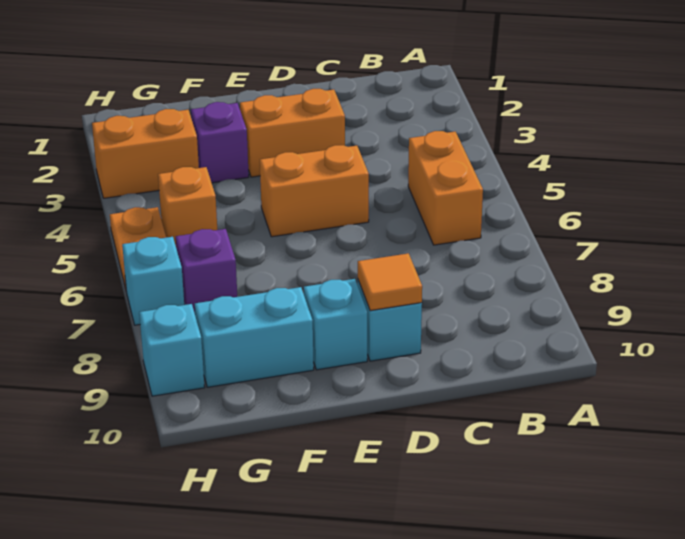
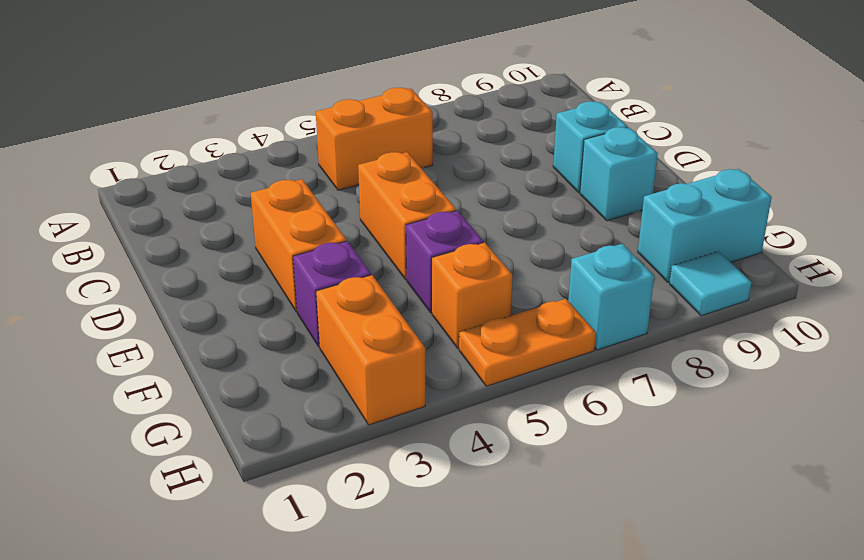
orange tile D9 level 2 -> none
cyan brick F9:G9 level 1 -> cyan brick G9:G10 level 1
purple brick G7 level 1 -> purple brick F5 level 1
cyan brick H9 level 1 -> cyan tile H9 level 1

